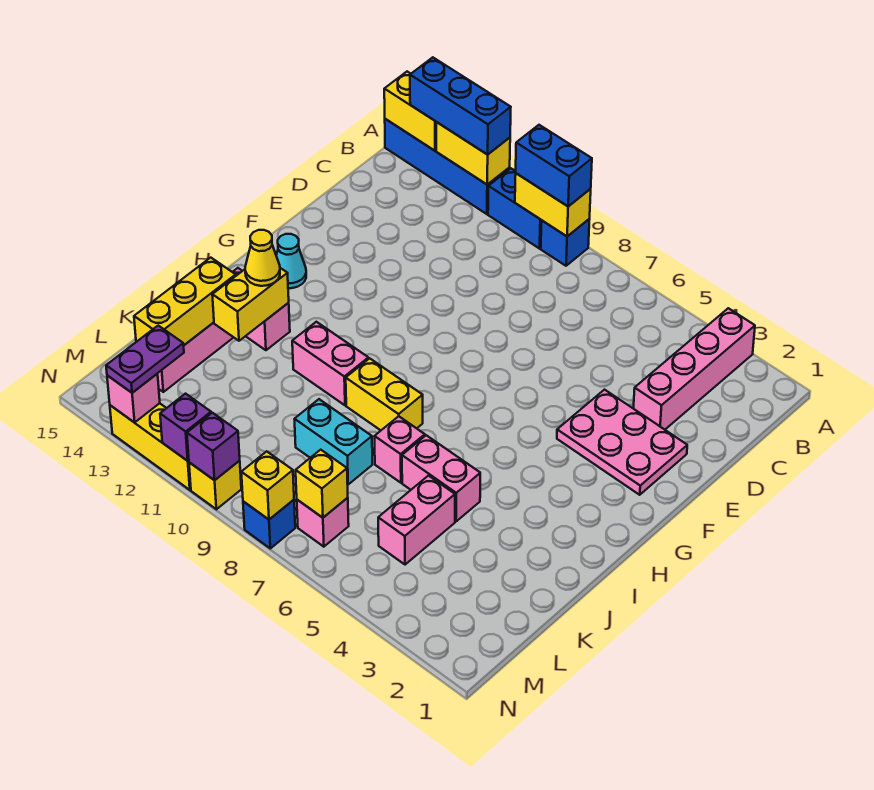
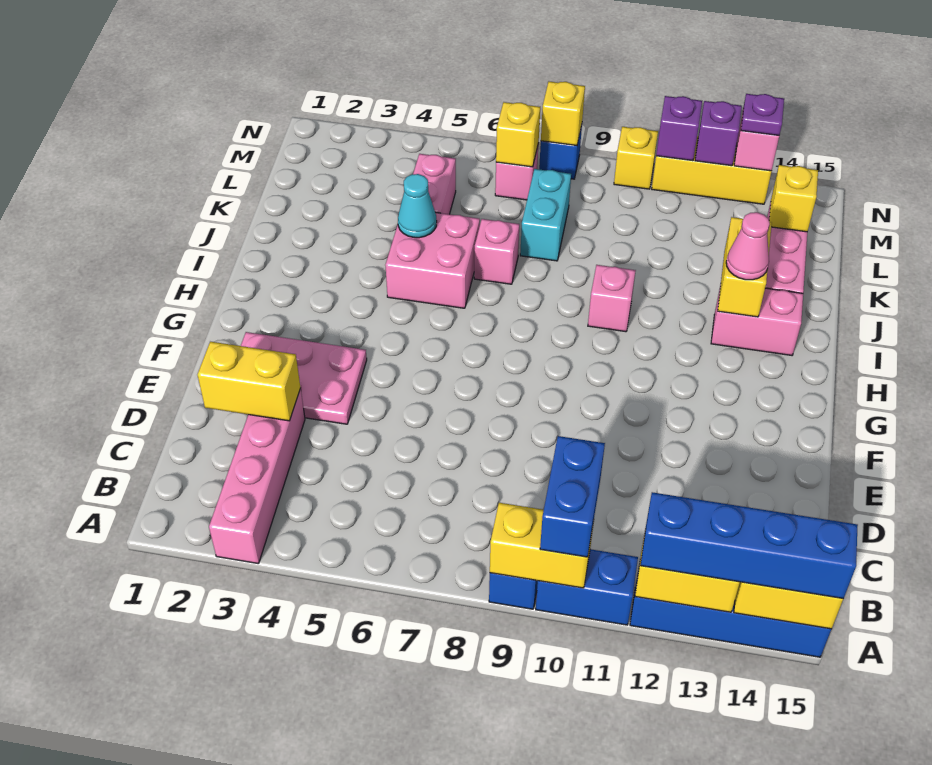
blue brick A9:A10 level 3 -> blue brick A10:B10 level 3
blue brick A12:A14 level 3 -> blue brick A12:A15 level 3
cyan cone G14 level 1 -> cyan cone J5 level 2
yellow brick I8:I9 level 1 -> yellow brick D2:D3 level 2
pink brick I10:I11 level 1 -> pink brick I10 level 1
yellow cone I13 level 3 -> pink cone I13 level 3
pink brick J5:J6 level 1 -> pink brick I5:J6 level 1
yellow brick J14:L14 level 2 -> yellow brick L14 level 2
cyan brick K8:K9 level 1 -> cyan brick K8:L8 level 1
purple plate M13:N13 level 3 -> purple plate N13 level 3
purple brick N10 level 2 -> purple brick N12 level 2

